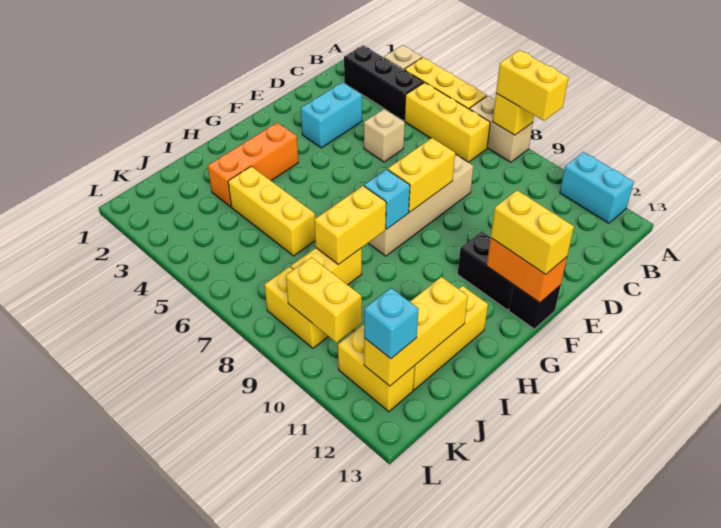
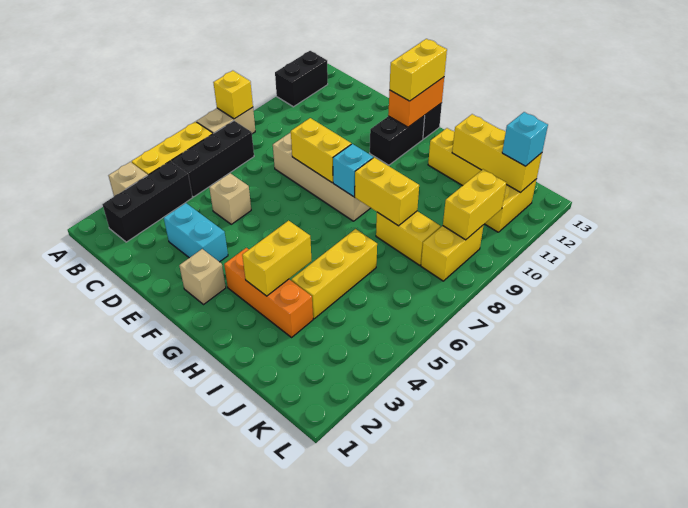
yellow brick A8:A9 level 3 -> yellow brick H3:H4 level 2
cyan brick A11:A12 level 1 -> black brick A11:A12 level 1
yellow brick B5:B7 level 1 -> black brick B5:B7 level 1
none -> tan brick F2 level 1

